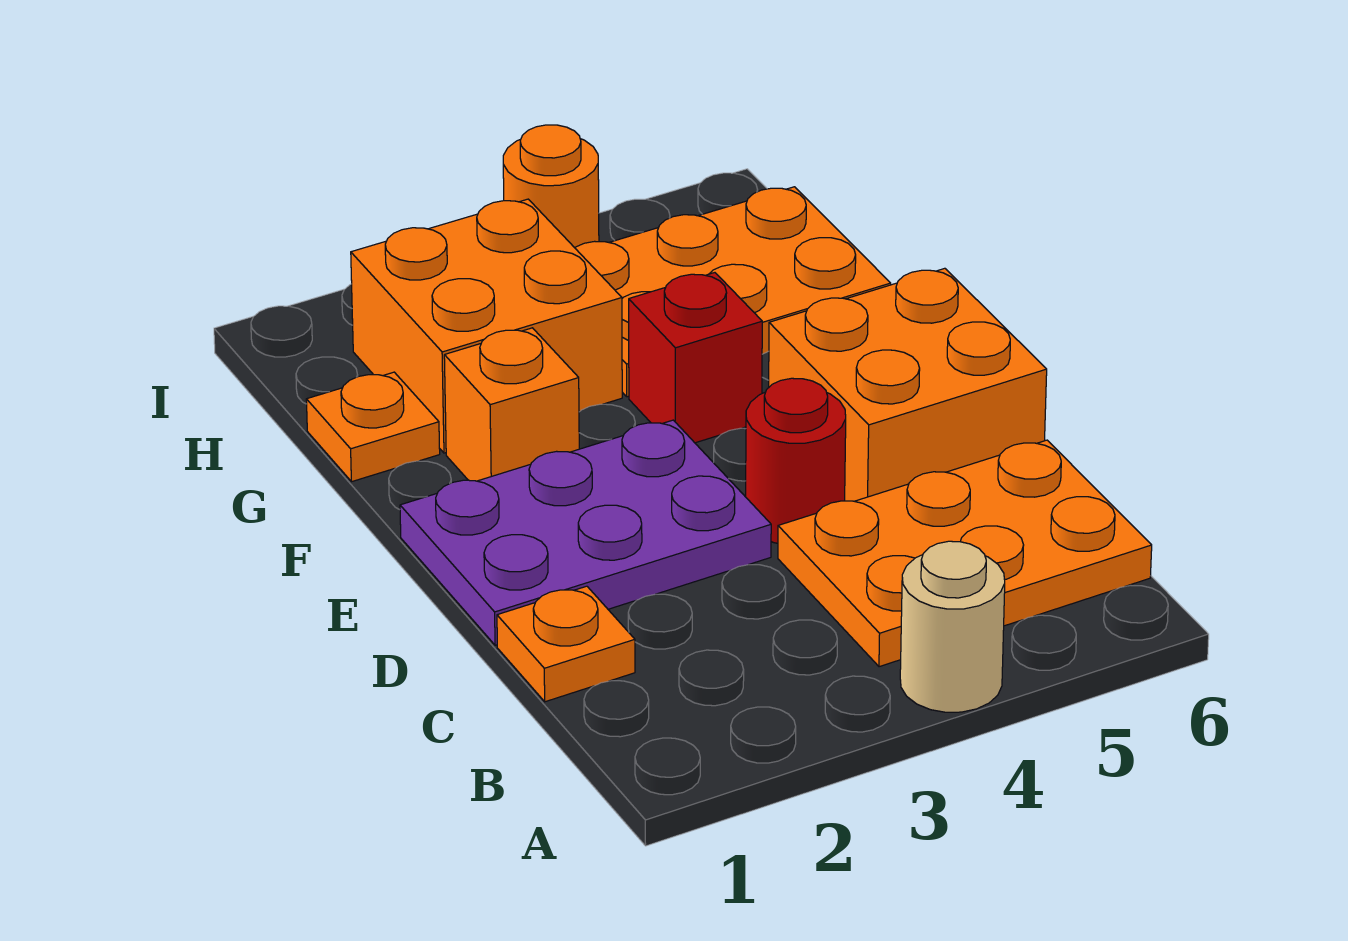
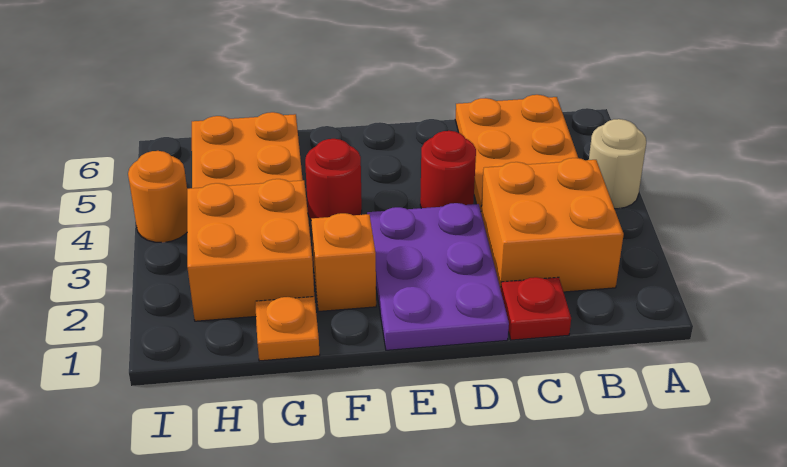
orange plate C1 level 1 -> red plate C1 level 1
orange brick D5:E6 level 1 -> orange brick B2:C3 level 1
red brick F4 level 1 -> red round brick F4 level 1

